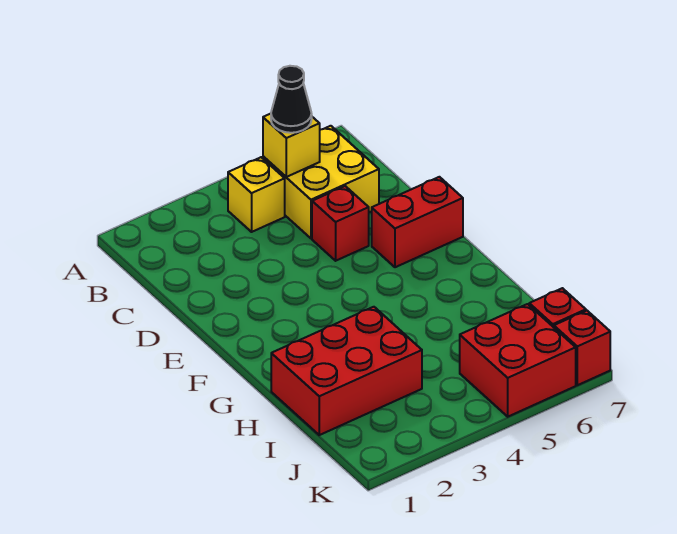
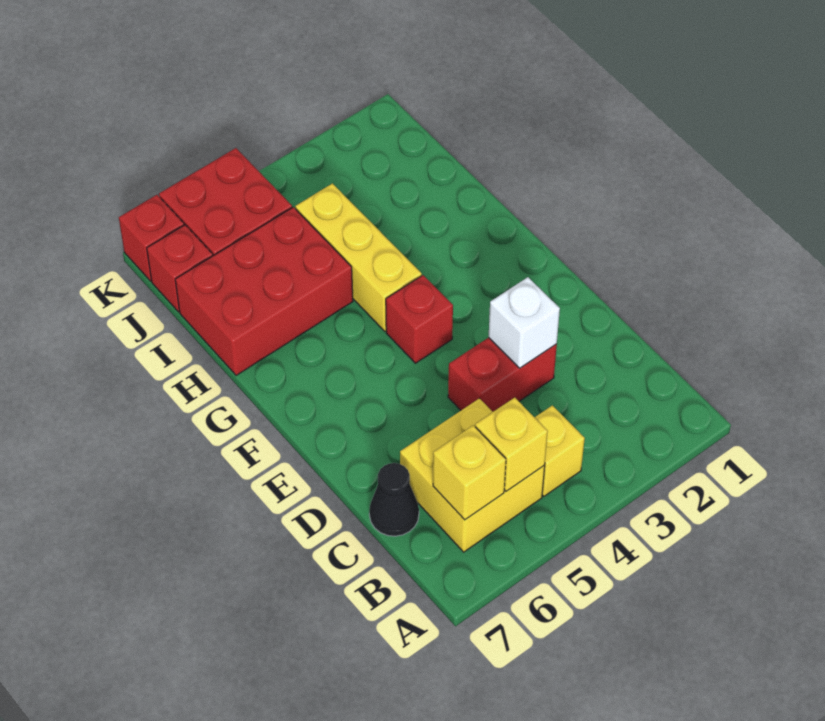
black cone B5 level 3 -> black cone C7 level 1
none -> yellow brick B6 level 2
none -> white brick D3 level 2
red brick D5 level 1 -> red brick F4 level 1
red brick E6:E7 level 1 -> red brick D3:D4 level 1
none -> yellow brick G4:I4 level 1
red brick H1:I3 level 1 -> red brick H5:I7 level 1

